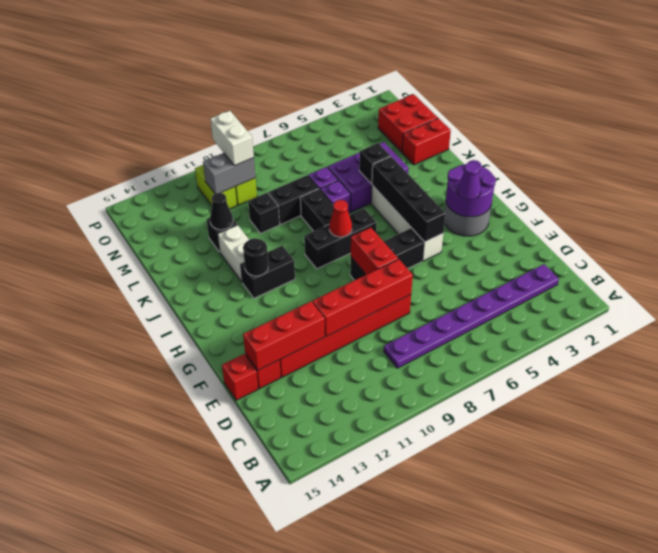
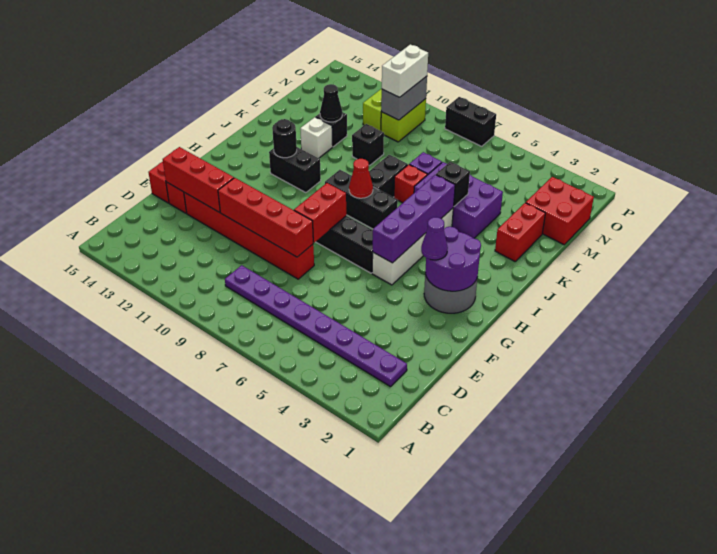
black brick G5:J5 level 2 -> purple brick G5:J5 level 2
white brick J12:K12 level 1 -> white brick K12 level 1
purple brick K7 level 1 -> red brick K7 level 1
red brick L1:L2 level 1 -> red brick K2:L2 level 1
black brick L8:L9 level 1 -> black brick P7:P8 level 1
grey brick N10:N11 level 2 -> grey brick N10:O10 level 2

